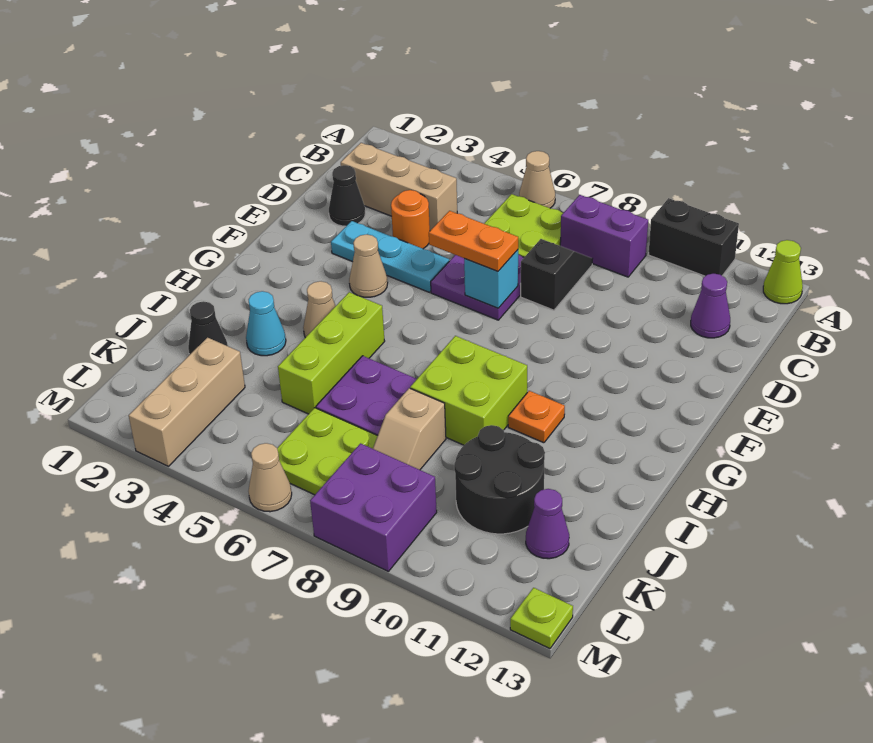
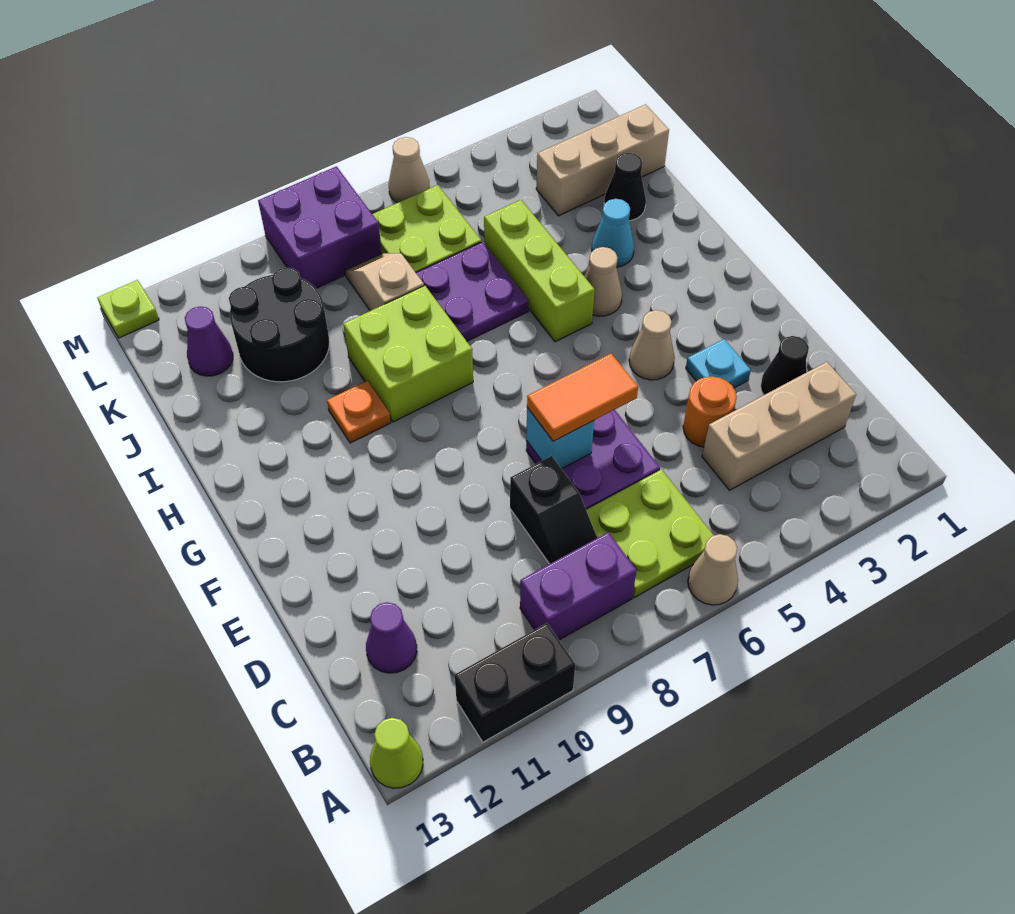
cyan plate E3:E5 level 1 -> cyan plate E3 level 1
orange plate E6:E7 level 3 -> orange tile E6:E7 level 3
tan brick K3:M3 level 1 -> tan brick K1:K3 level 1

